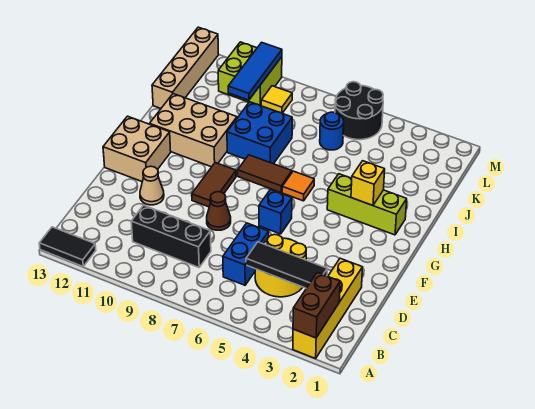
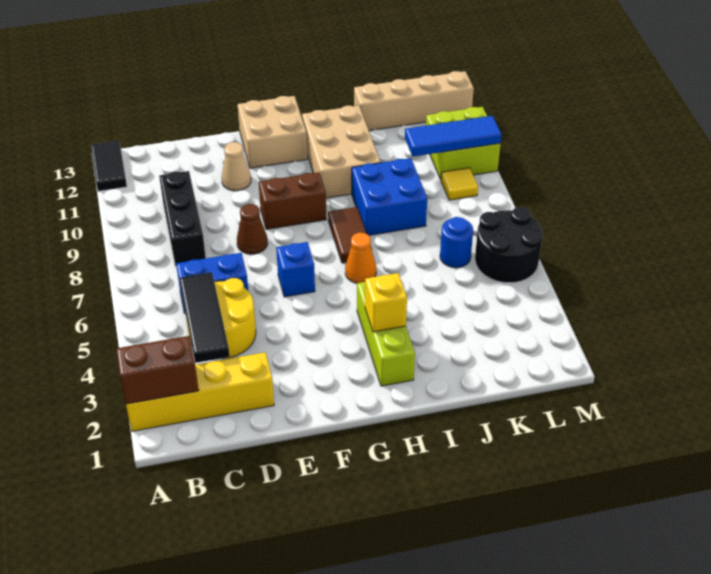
brown tile F9:G9 level 1 -> brown brick F9:G9 level 1
orange tile H6 level 1 -> orange cone H6 level 1

